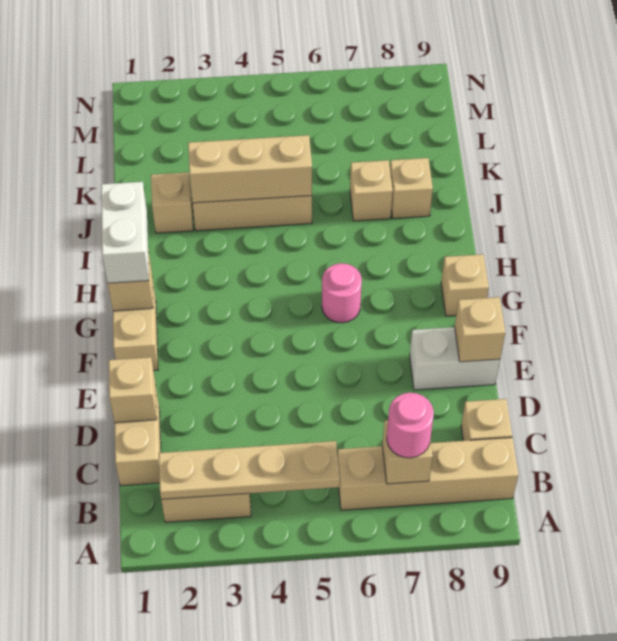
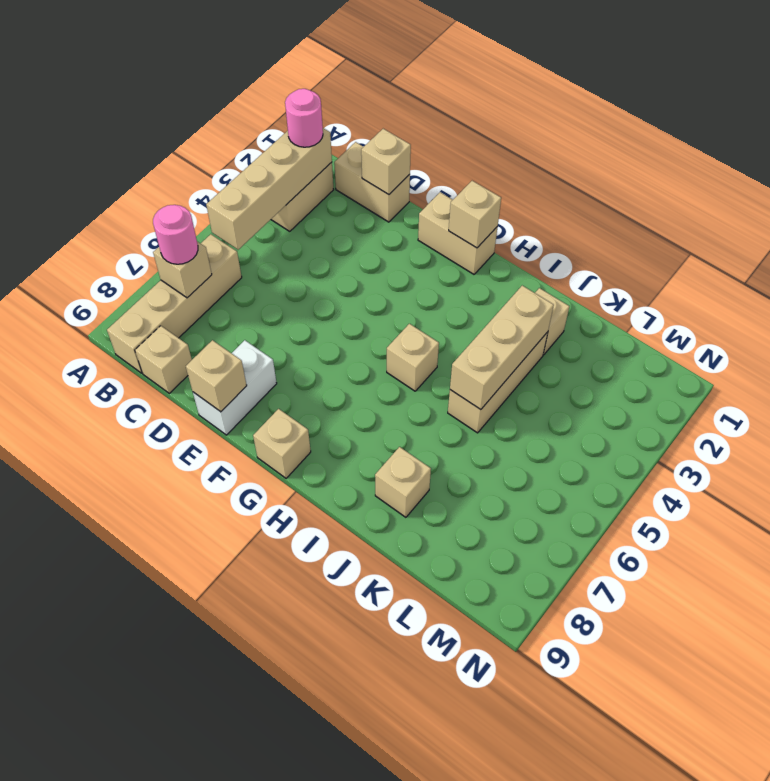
tan plate B2:B5 level 2 -> tan brick B2:B5 level 2
white brick G1:H1 level 3 -> none
pink round brick G6 level 1 -> pink round brick B2 level 3
tan brick J7 level 1 -> tan brick H5 level 1

